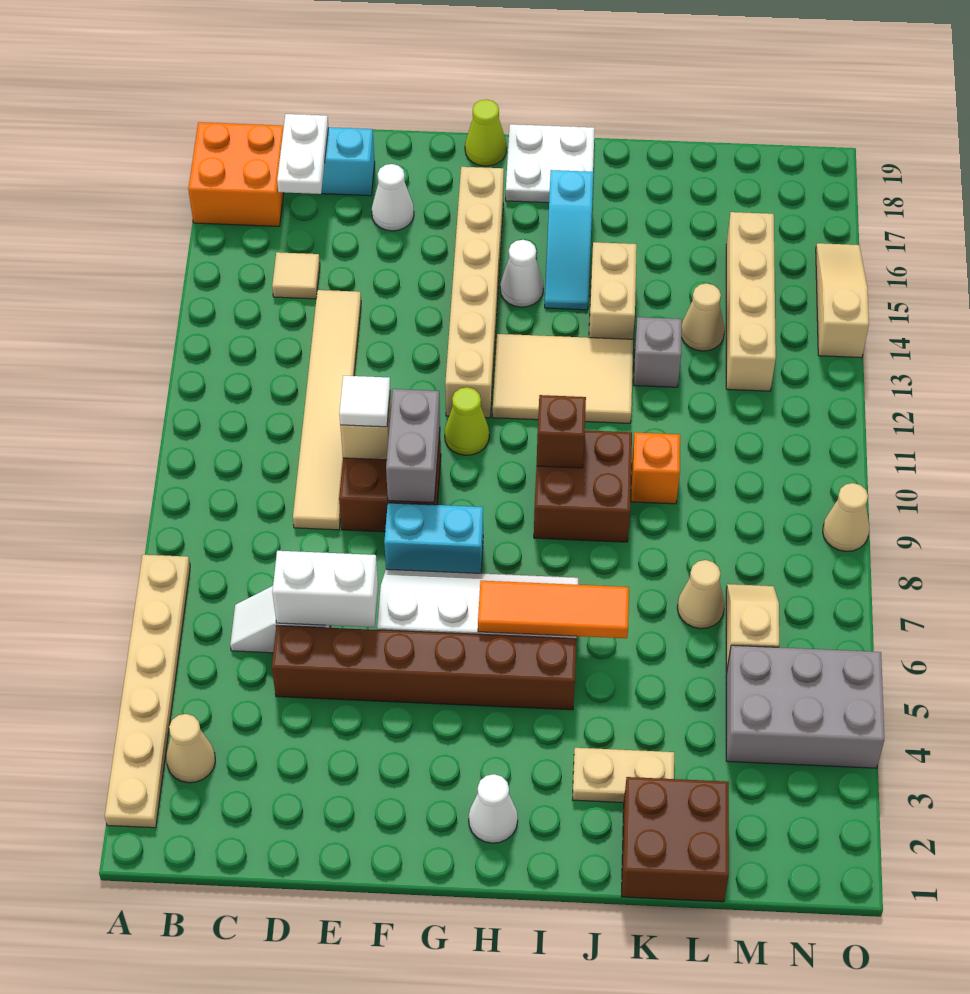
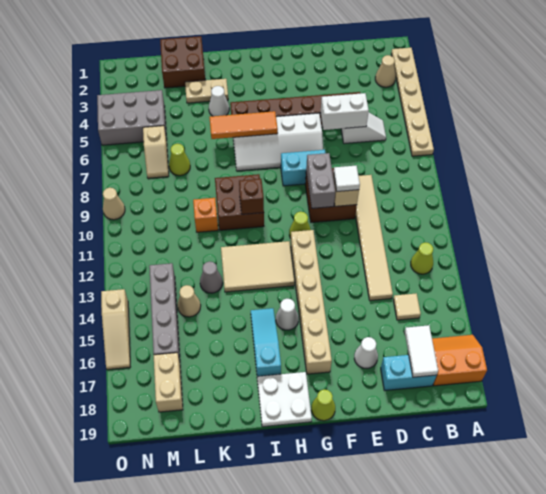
orange brick A17:B18 level 1 -> orange slope A17:B18 level 1 top 18
none -> lime cone B13 level 1
white plate C17:C18 level 2 -> white tile C17:C18 level 2
white cone H2 level 1 -> white cone J4 level 1
tan brick J14:J15 level 1 -> tan brick M17:M18 level 1
grey brick K13 level 1 -> grey cone K13 level 1
tan cone L7 level 1 -> lime cone L7 level 1
tan brick M13:M16 level 1 -> grey brick M13:M16 level 1

